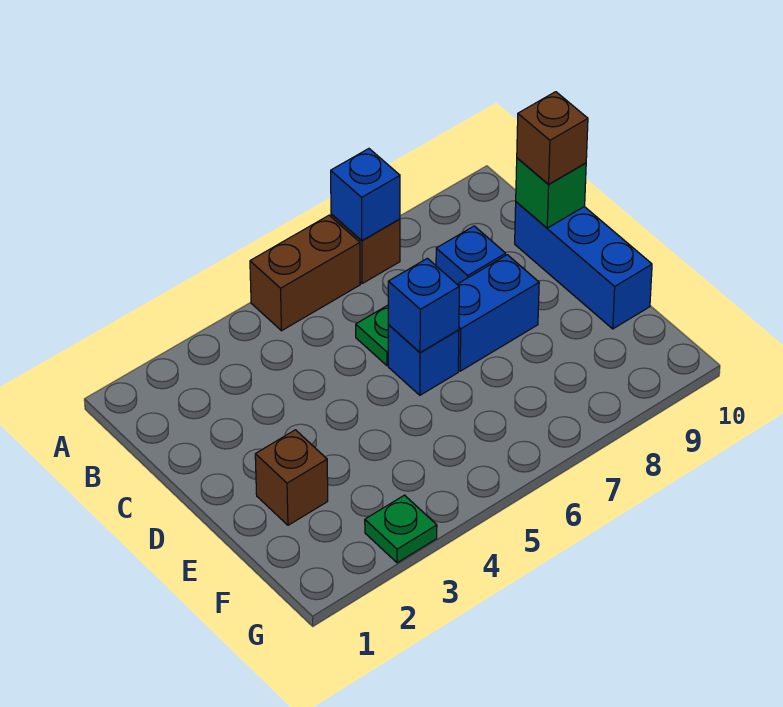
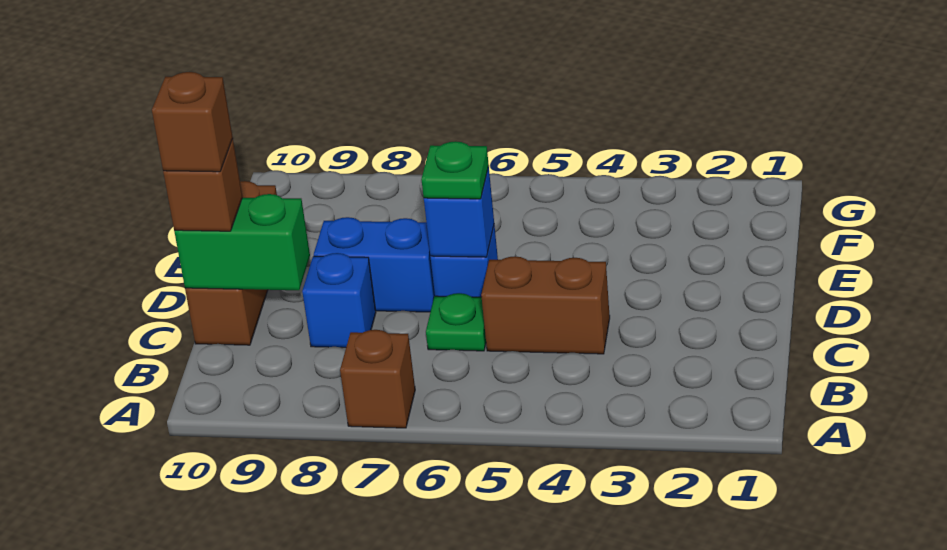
brown brick A5:A6 level 1 -> brown brick C4:C5 level 1
blue brick A7 level 2 -> none
blue brick C10:E10 level 1 -> brown brick C10:E10 level 1
green brick C10 level 2 -> green brick C9:C10 level 2
brown brick E2 level 1 -> brown brick C10 level 4
green plate G3 level 1 -> green plate D6 level 3

